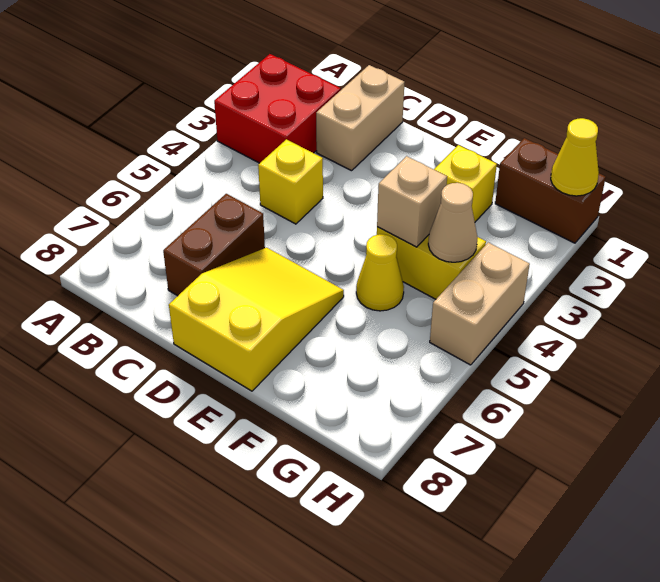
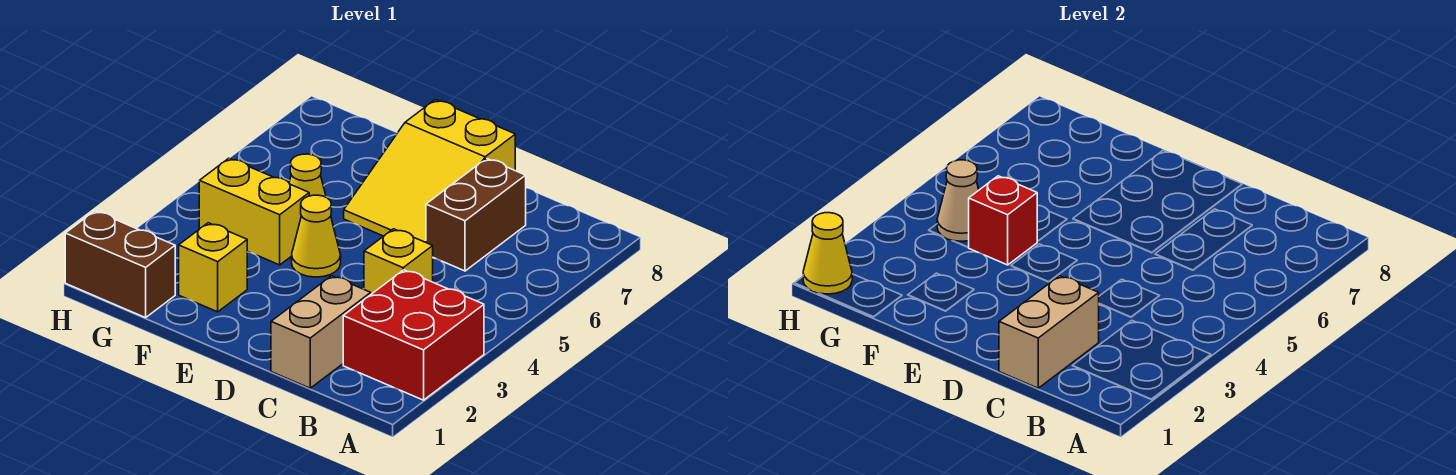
none -> yellow cone E4 level 1
tan brick F4 level 2 -> red brick F4 level 2
tan brick H4:H5 level 1 -> tan brick C1:C2 level 2

